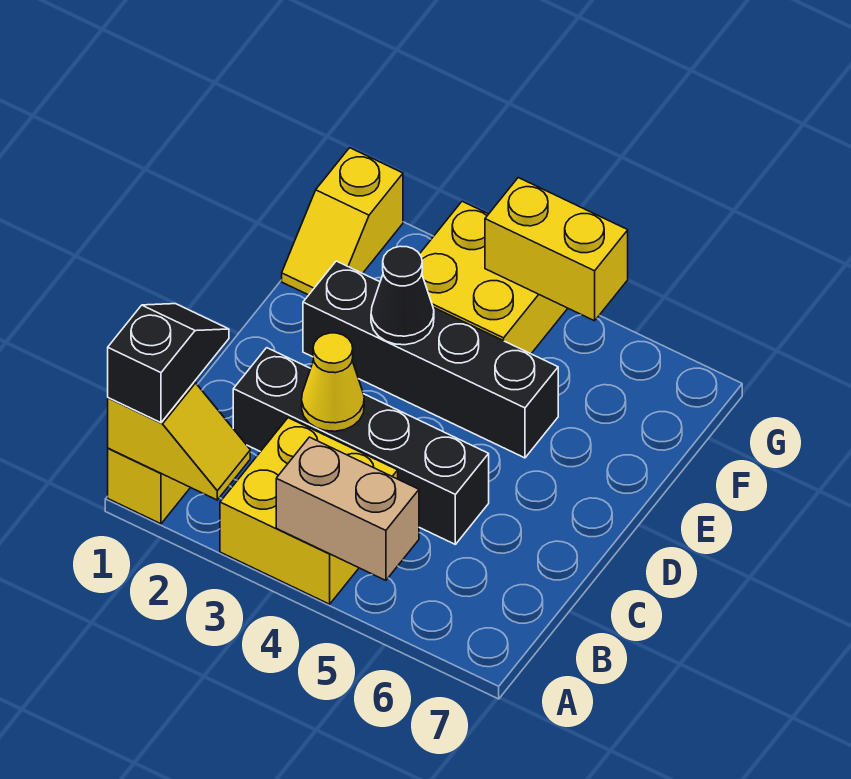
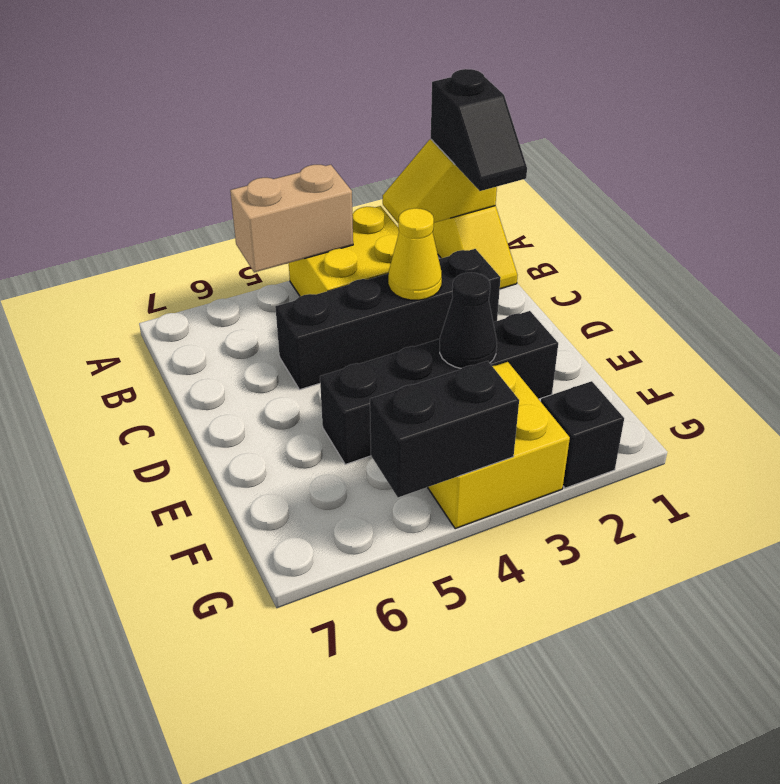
yellow slope F1:G1 level 1 top G -> none
none -> black brick G2 level 1
yellow brick G4:G5 level 2 -> black brick G4:G5 level 2

